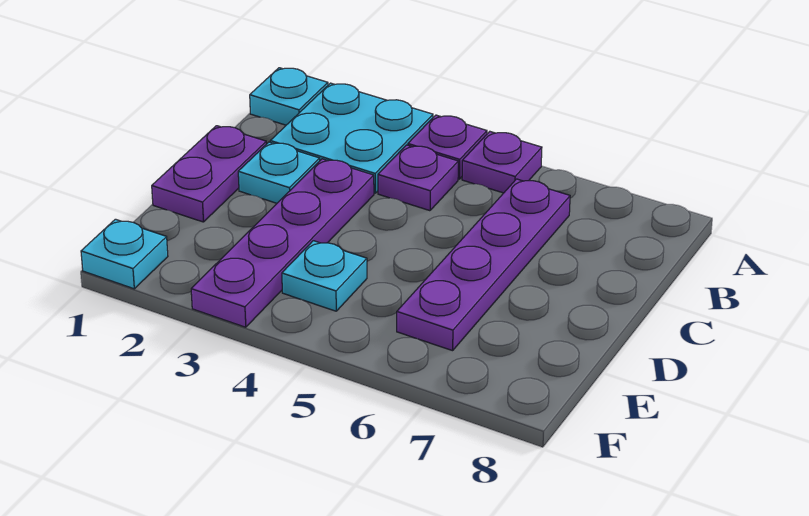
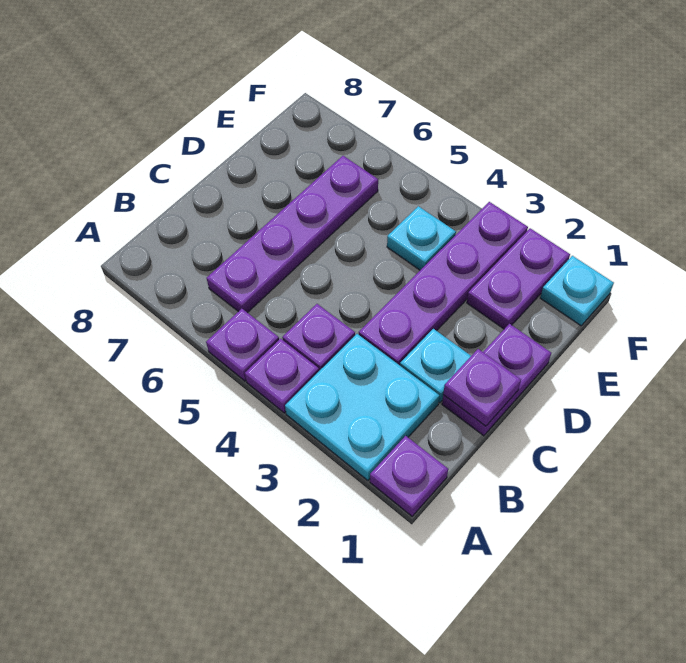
cyan plate A1 level 1 -> purple plate A1 level 1
none -> purple plate C1 level 2
none -> purple plate E2:F2 level 1

